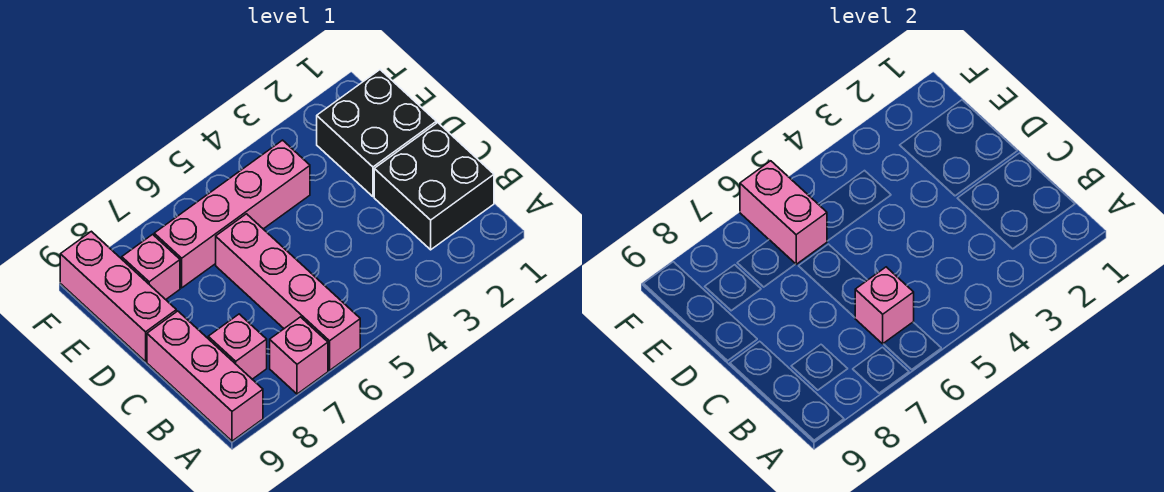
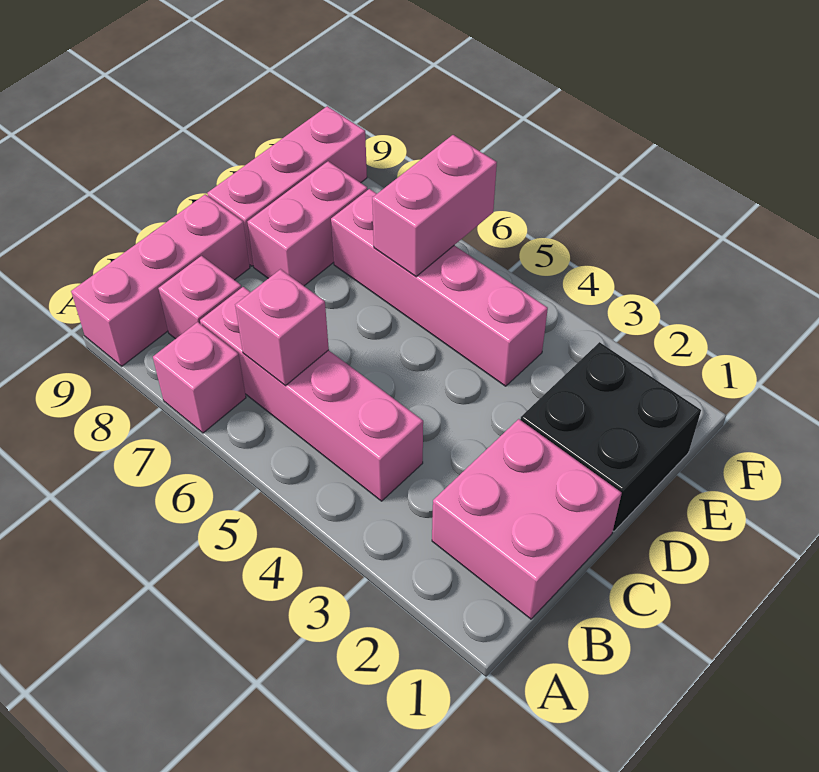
pink brick A6:D6 level 1 -> pink brick B4:B7 level 1
black brick B1:C2 level 1 -> pink brick B1:C2 level 1
pink brick E8 level 1 -> pink brick D8:E8 level 1

